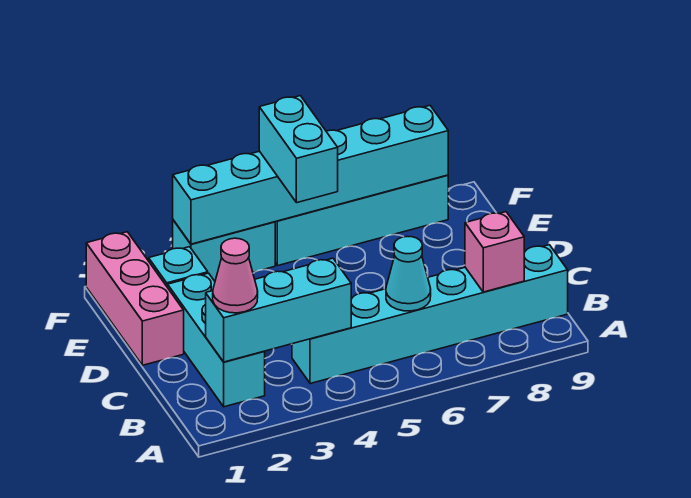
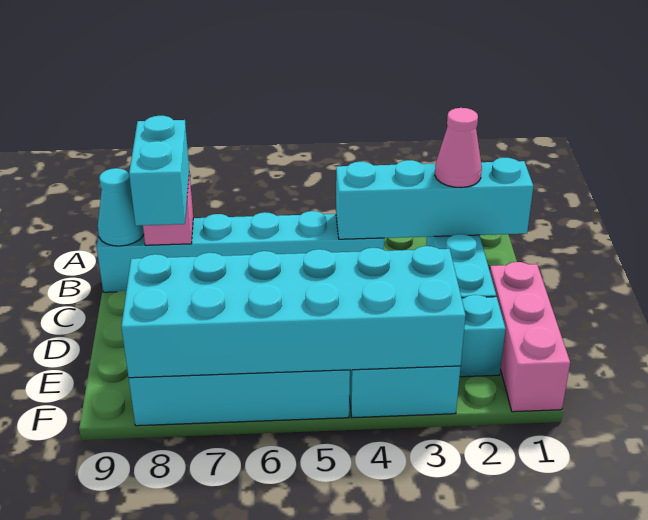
cyan brick B2:B4 level 2 -> cyan brick B1:B4 level 2
cyan cone B6 level 2 -> cyan cone B9 level 2
cyan brick E5:F5 level 3 -> cyan brick B8:C8 level 3
cyan brick F3:F8 level 2 -> cyan brick E3:F8 level 2

